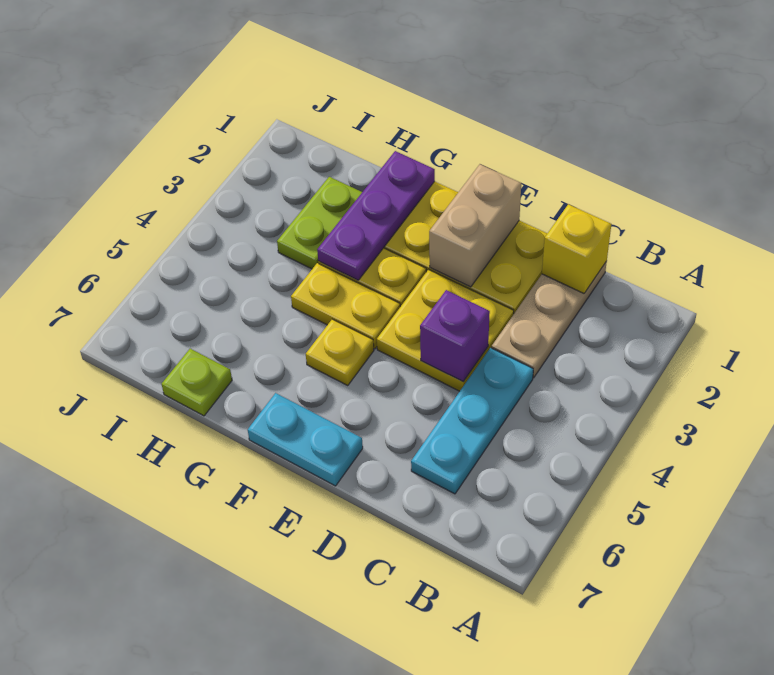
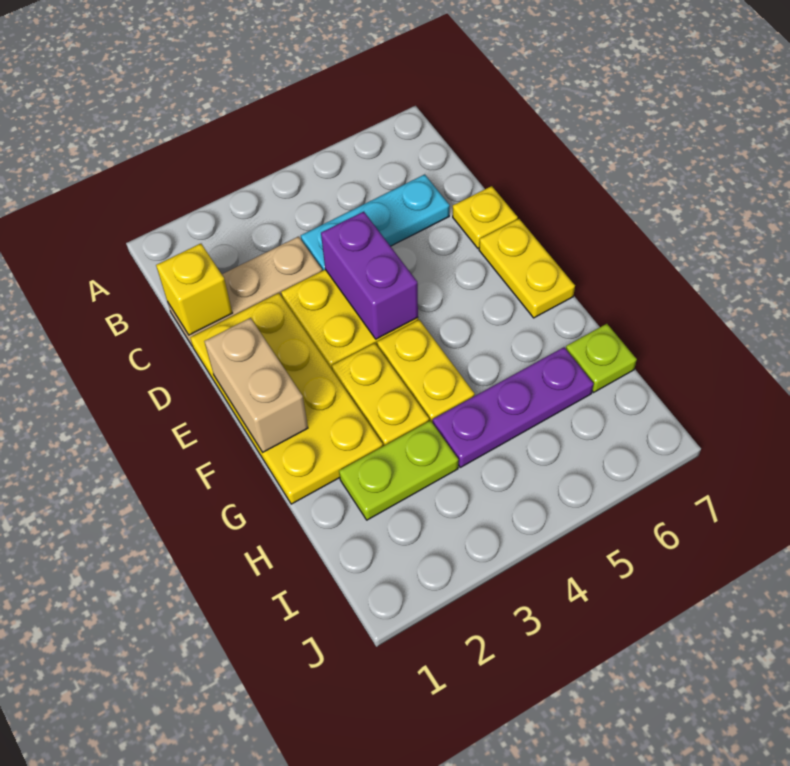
purple brick D4 level 2 -> purple brick D4:E4 level 2
tan brick E1:E2 level 2 -> tan brick E1:F1 level 2
cyan plate E7:F7 level 1 -> yellow plate E7:F7 level 1
yellow plate F5 level 1 -> yellow plate D7 level 1
purple plate G1:G3 level 2 -> purple plate H4:H6 level 1

